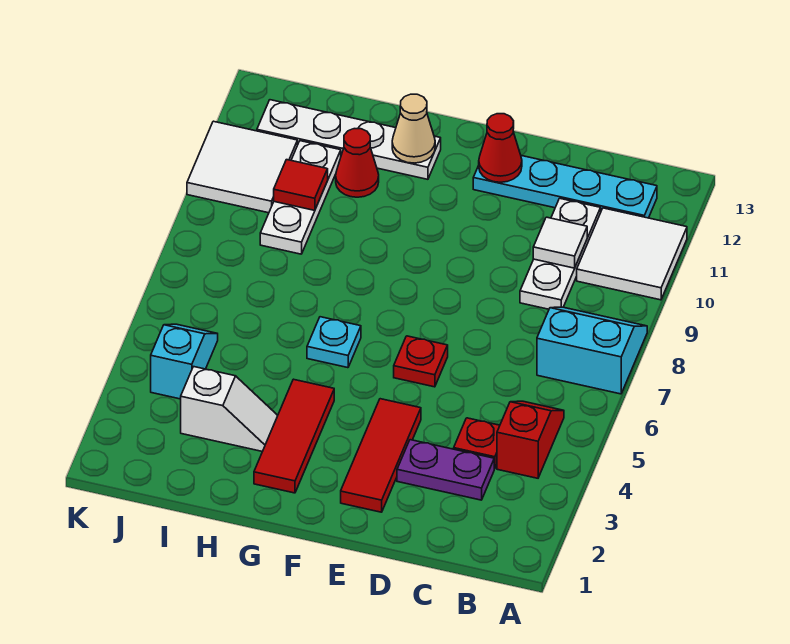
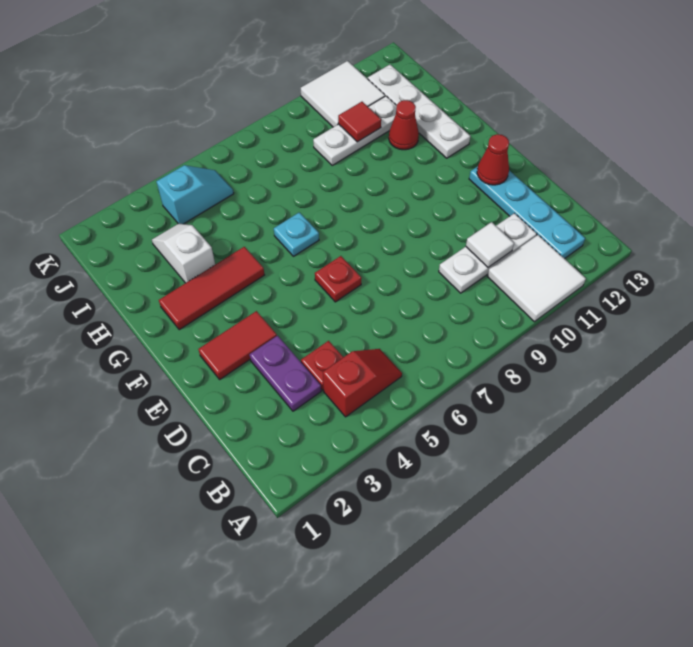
cyan slope A7:B8 level 1 top 7 -> none
red tile E2:E4 level 1 -> red tile E2:E3 level 1
tan cone G12 level 2 -> none
white slope H3:I3 level 1 top I -> white slope H3:I3 level 1 top H

